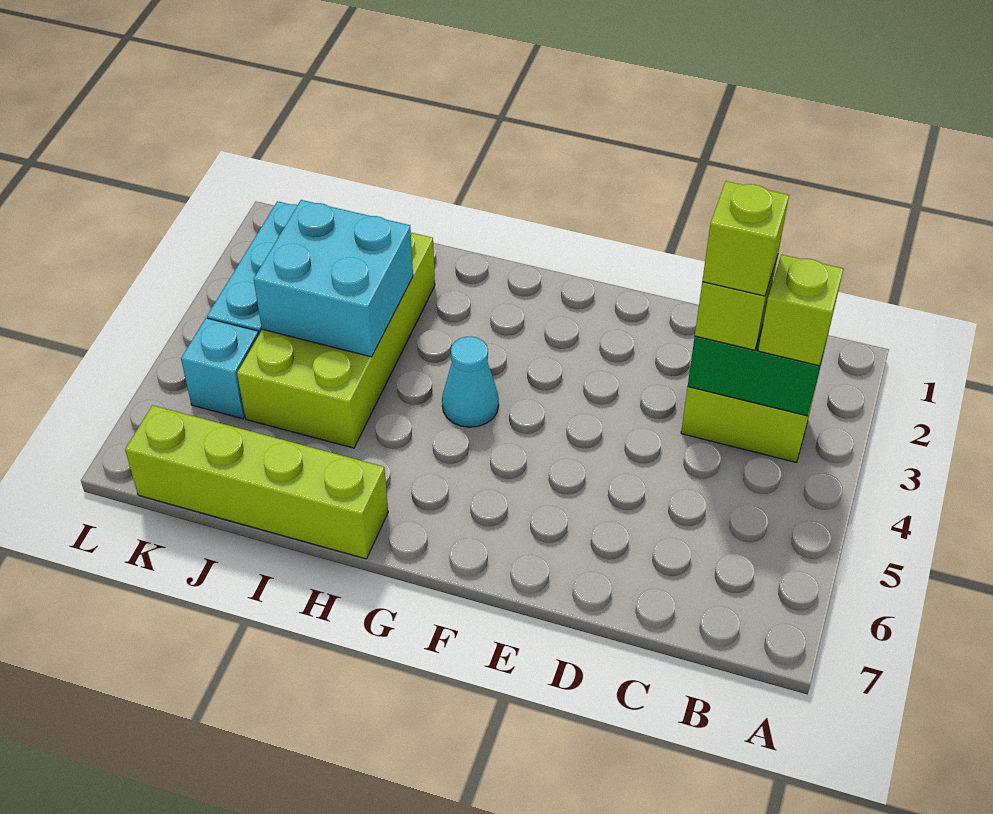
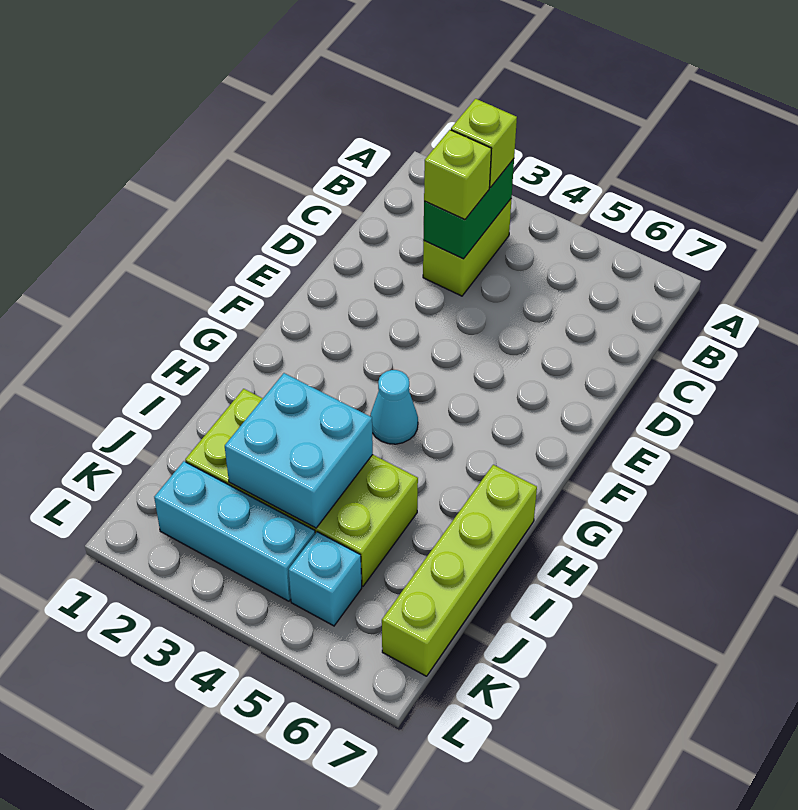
lime brick C3 level 4 -> none

